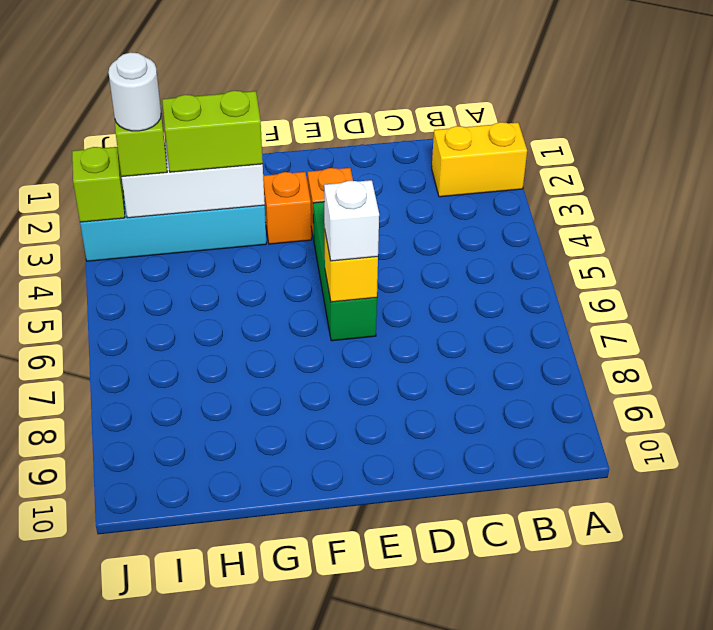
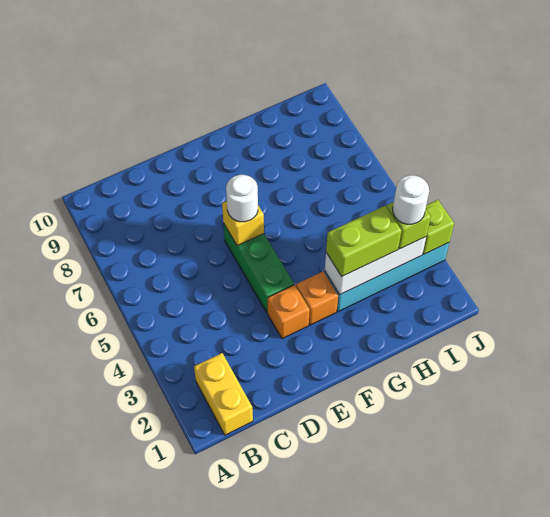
yellow brick A2:B2 level 1 -> yellow brick B1:B2 level 1
white brick E6 level 3 -> white round brick E6 level 3

